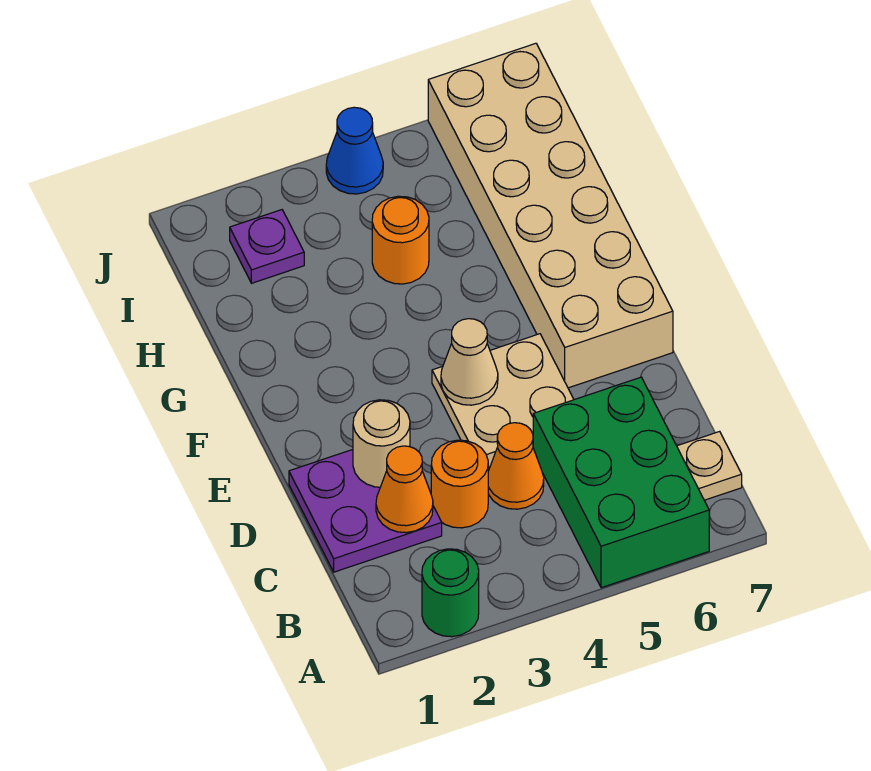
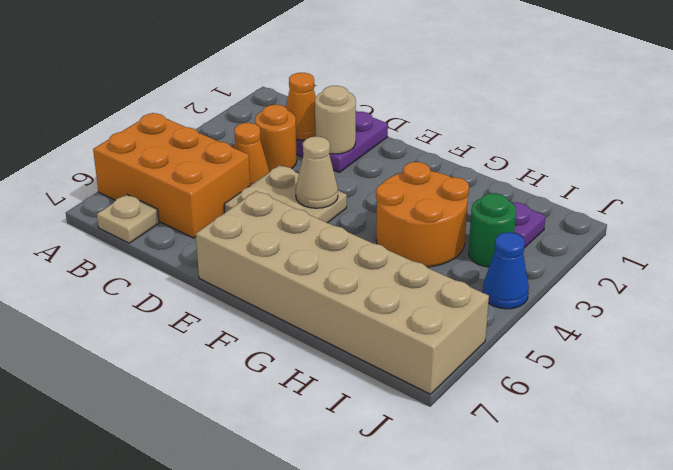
green round brick A2 level 1 -> green round brick I3 level 1
green brick A5:C6 level 1 -> orange brick A5:C6 level 1
orange round brick H4 level 1 -> orange round brick G3:H4 level 1

